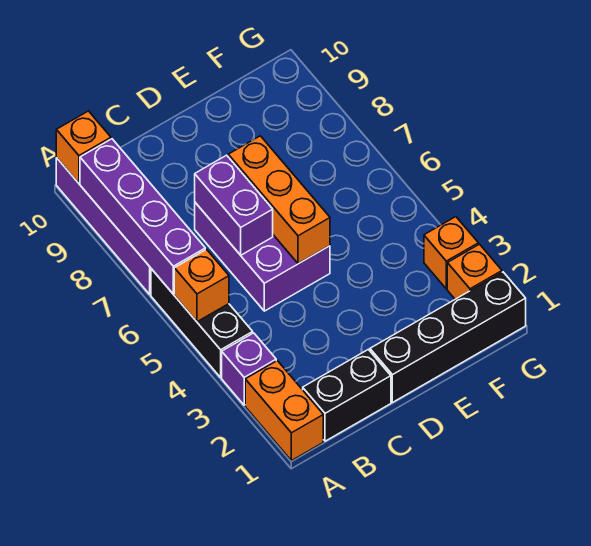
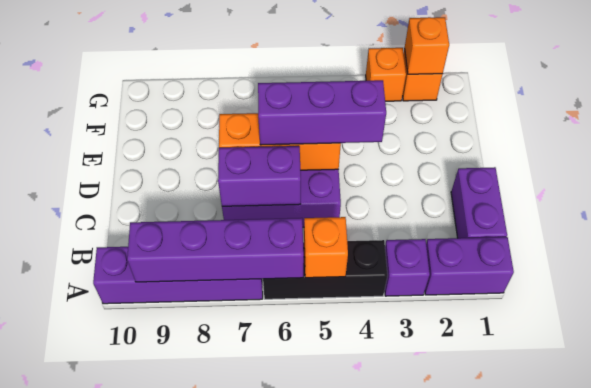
orange brick A1:A2 level 1 -> purple brick A1:A2 level 1
orange brick A10 level 2 -> orange brick G2 level 2
black brick B1:C1 level 1 -> purple brick B1:C1 level 1
black brick D1:G1 level 1 -> none
none -> purple brick D4:D6 level 3

